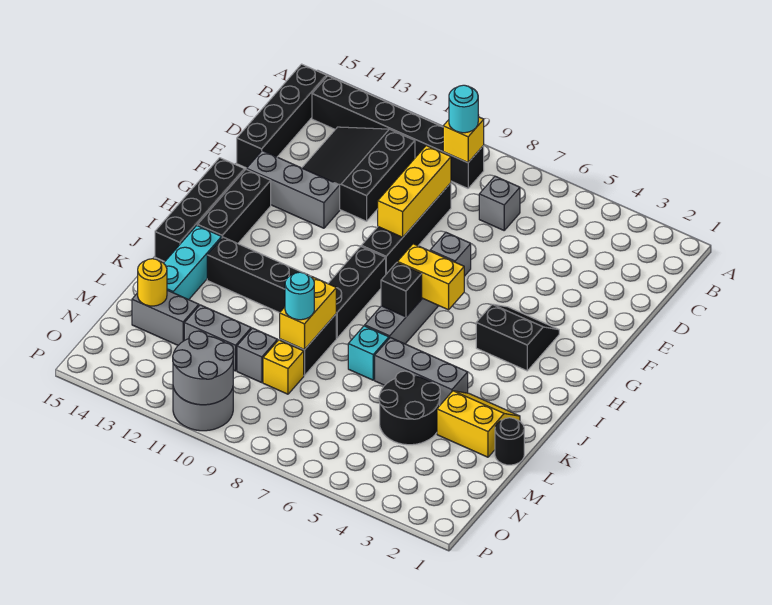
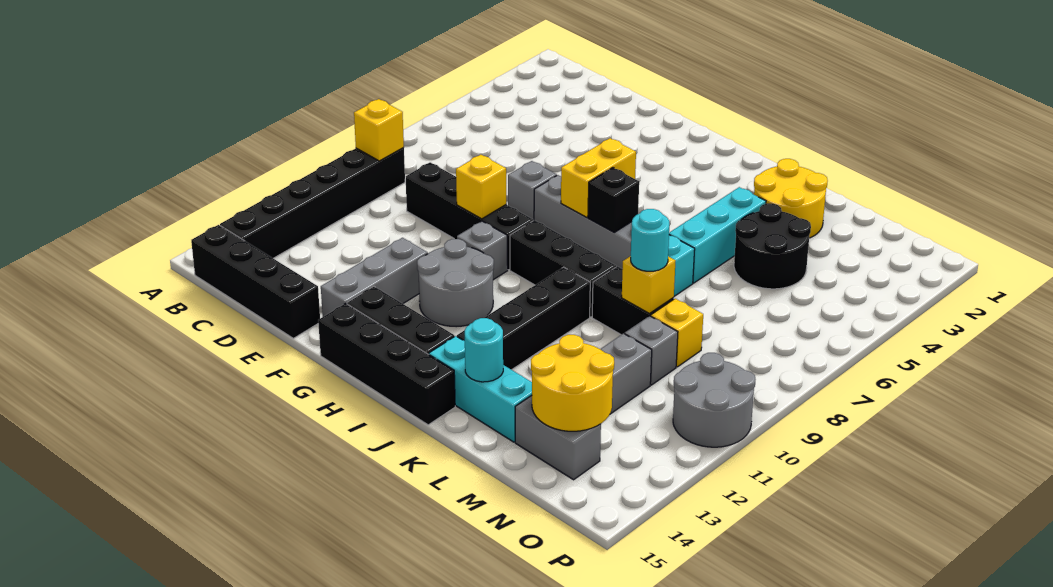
cyan round brick B9 level 3 -> cyan round brick K14 level 2
grey brick C7 level 1 -> grey brick G10 level 1
black slope C11:E13 level 1 top 11 -> none
yellow brick D9:F9 level 2 -> yellow brick F9 level 2
black slope G3:H4 level 1 top H -> none
yellow slope K2:L3 level 1 top L -> yellow round brick K2:L3 level 1
grey brick K4:K6 level 1 -> cyan brick K4:K6 level 1
yellow brick K9:L9 level 2 -> yellow brick L9 level 2
black round brick L1 level 1 -> none
grey brick M13:M14 level 1 -> grey brick M14:N14 level 1
yellow round brick M14 level 2 -> yellow round brick M13:N14 level 2
grey round brick O10:P11 level 2 -> grey round brick G11:H12 level 1

